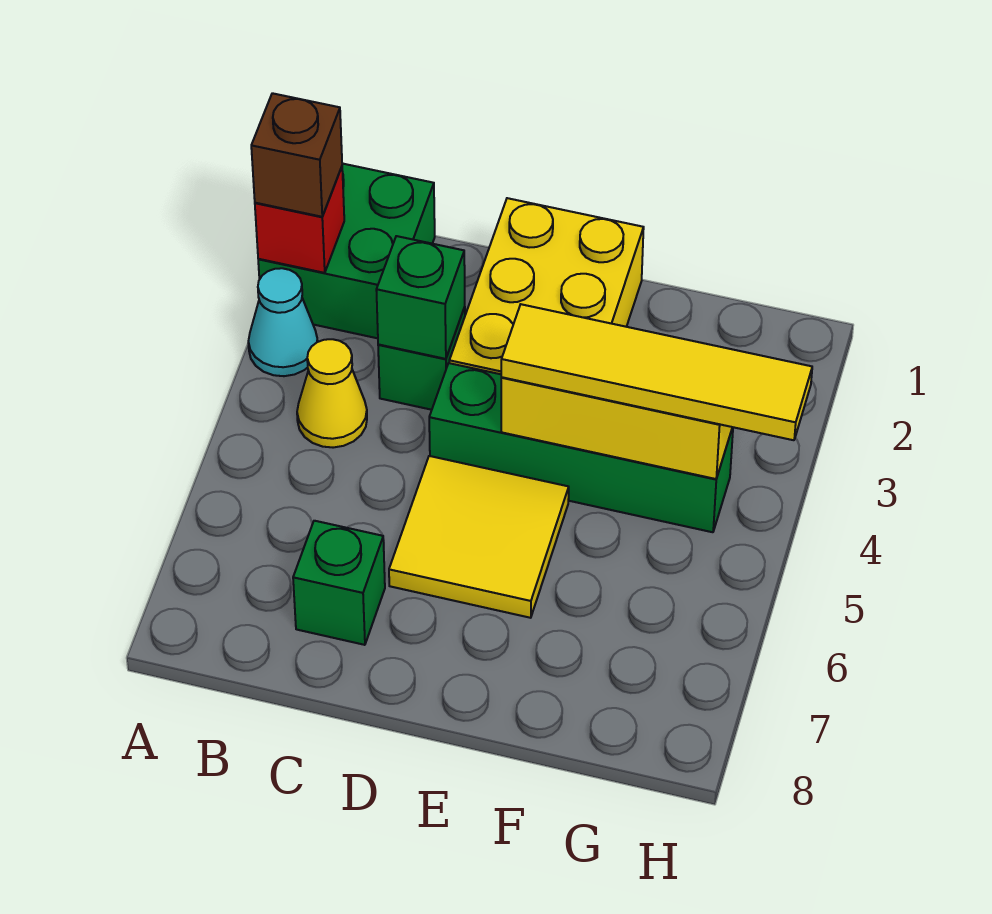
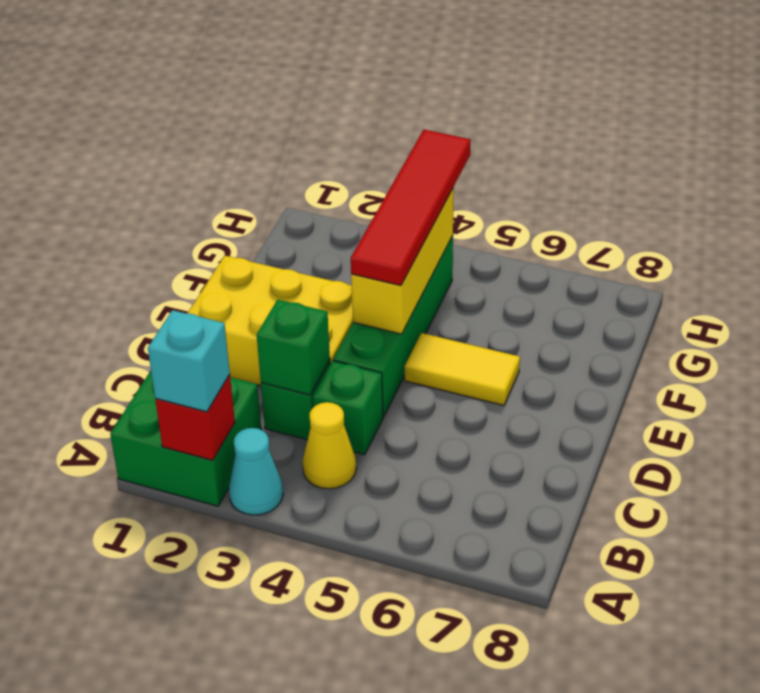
brown brick A2 level 3 -> cyan brick A2 level 3
green brick C7 level 1 -> green brick C4 level 1
yellow tile D5:E6 level 1 -> yellow tile E5:E6 level 1
yellow tile E4:H4 level 3 -> red tile E4:H4 level 3

